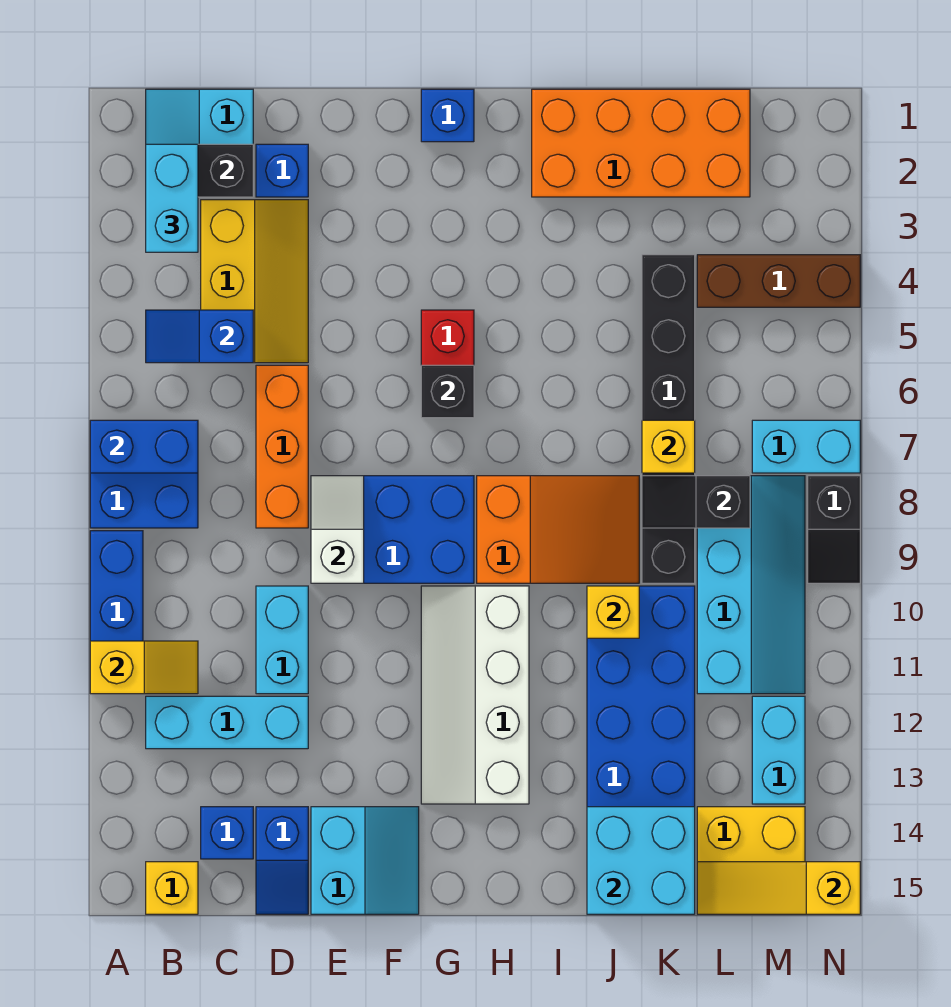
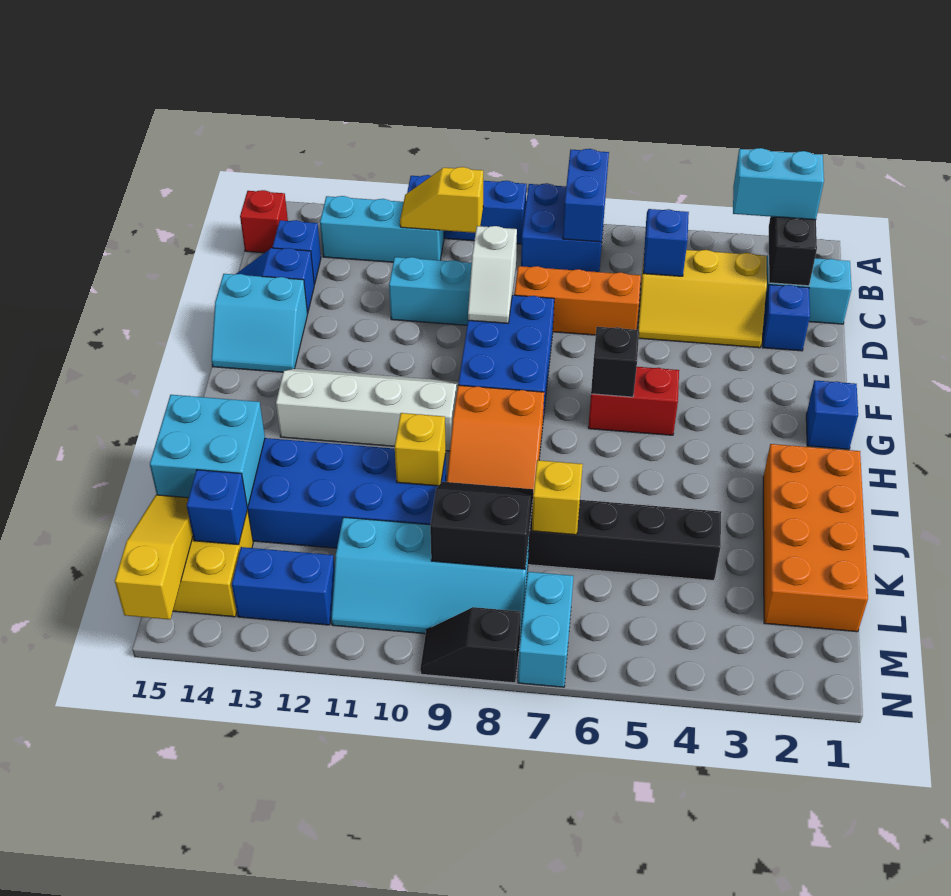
yellow slope A11:B11 level 2 top A -> yellow slope B10:B11 level 2 top 10
cyan brick B12:D12 level 1 -> cyan brick B11:B13 level 1
yellow brick B15 level 1 -> red brick B15 level 1
white slope E8:E9 level 2 top 9 -> white slope D9:E9 level 2 top D
black slope K8:L8 level 2 top L -> black slope K8:L9 level 2 top L
brown brick L4:N4 level 1 -> none
none -> blue brick L14 level 2
cyan brick M12:M13 level 1 -> blue brick M12:M13 level 1

